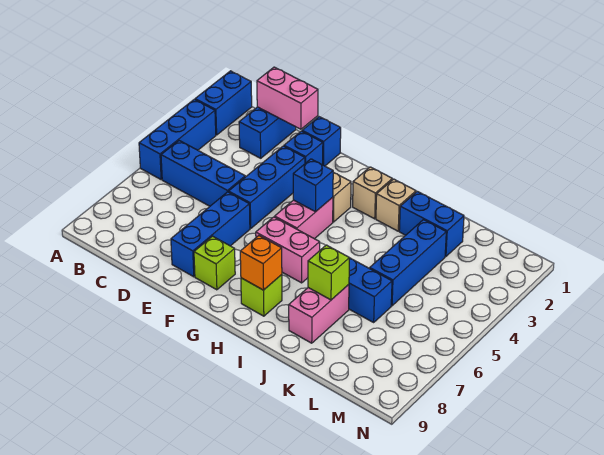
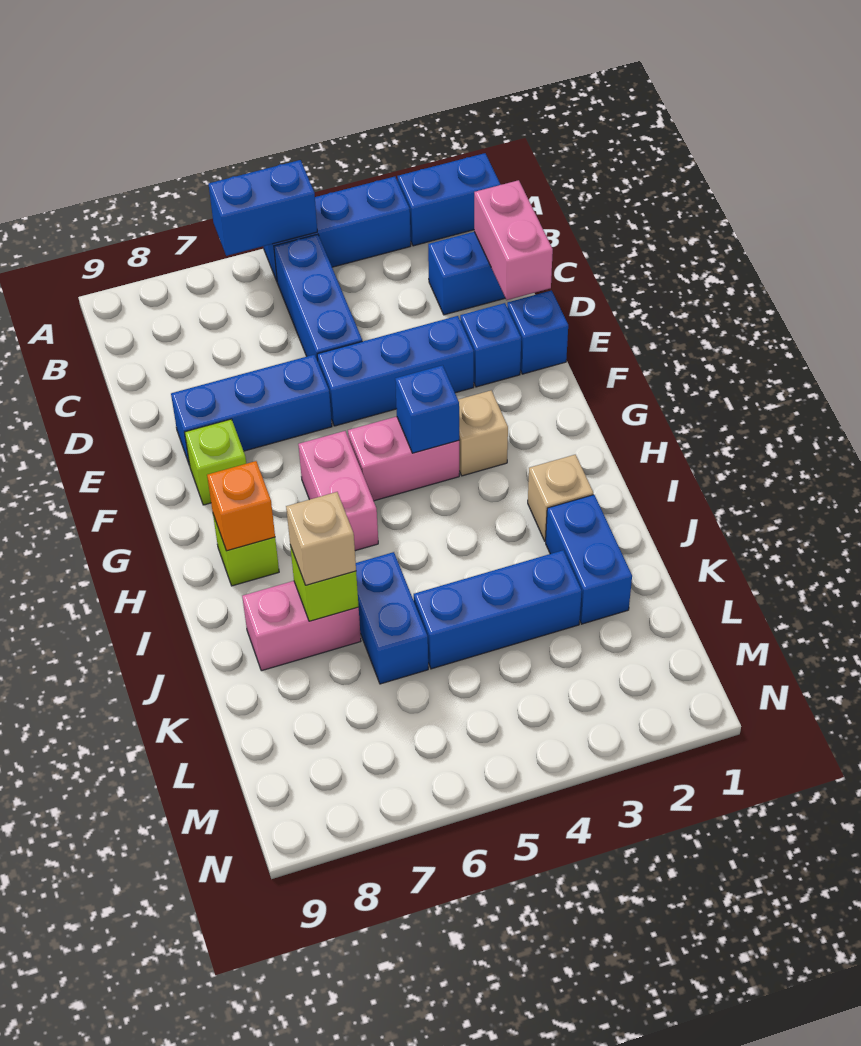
none -> blue brick A5:A6 level 2
tan brick H2 level 1 -> tan brick J7 level 3

